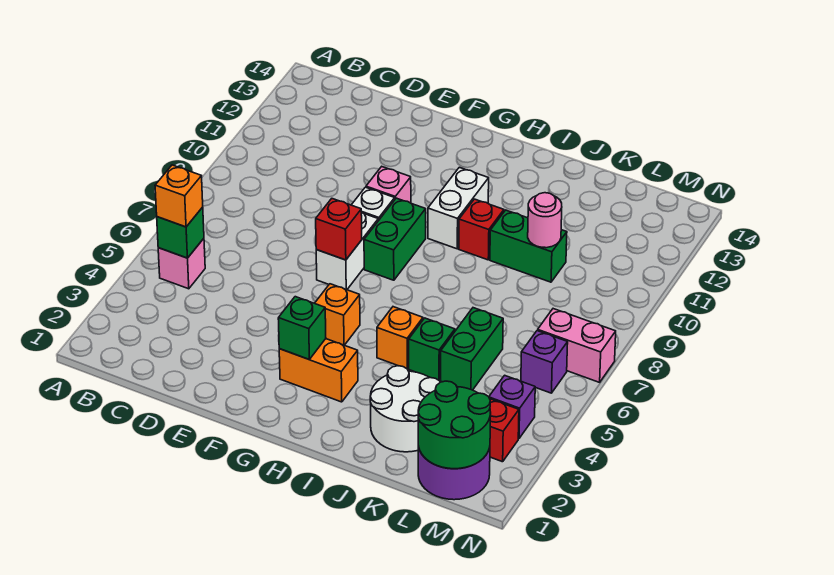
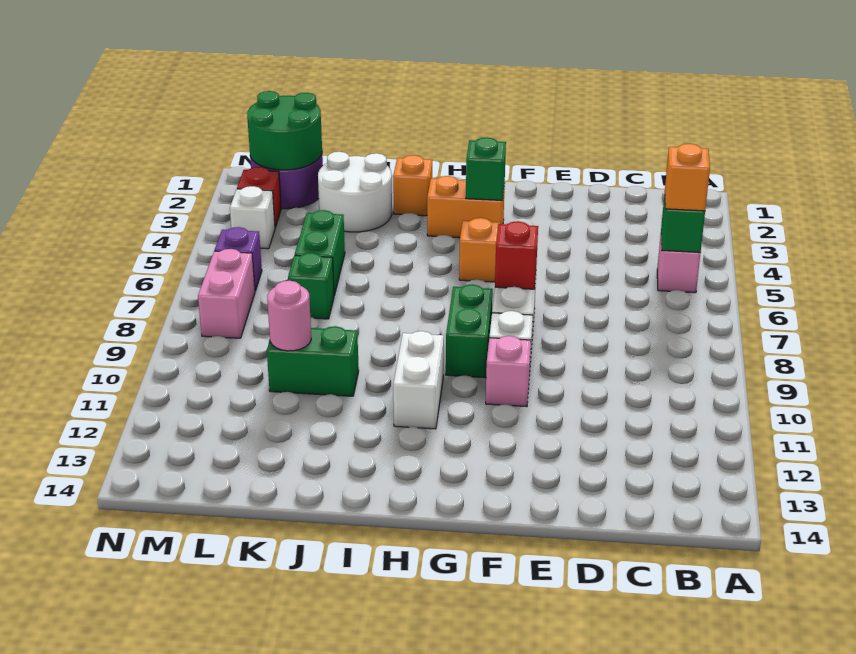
orange brick I5 level 1 -> orange brick I2 level 1
red brick I10 level 1 -> none
green brick J5 level 1 -> green brick K7 level 1
purple brick M4 level 1 -> white brick M4 level 1
pink brick M7:N7 level 1 -> pink brick M7:M8 level 1

